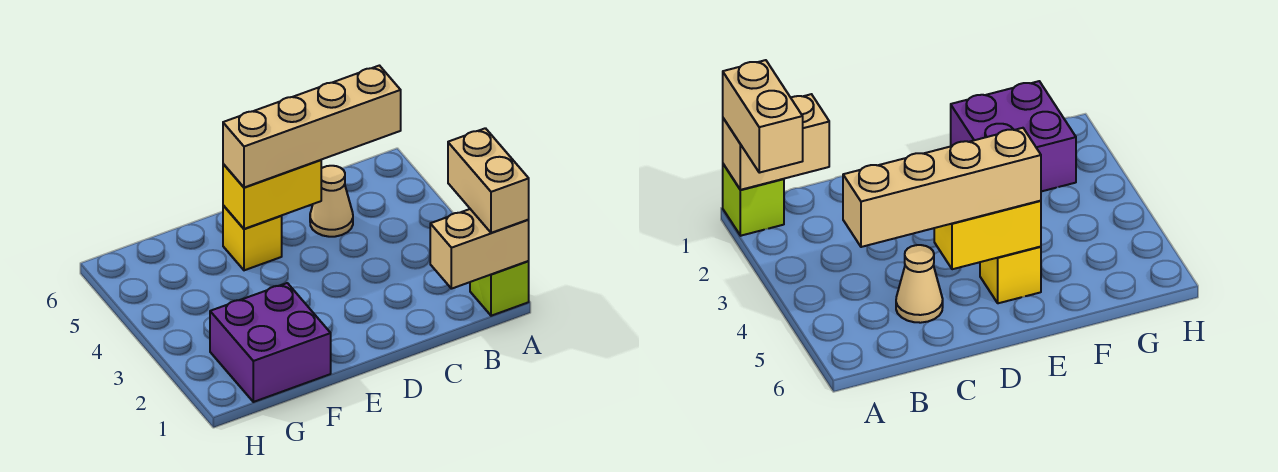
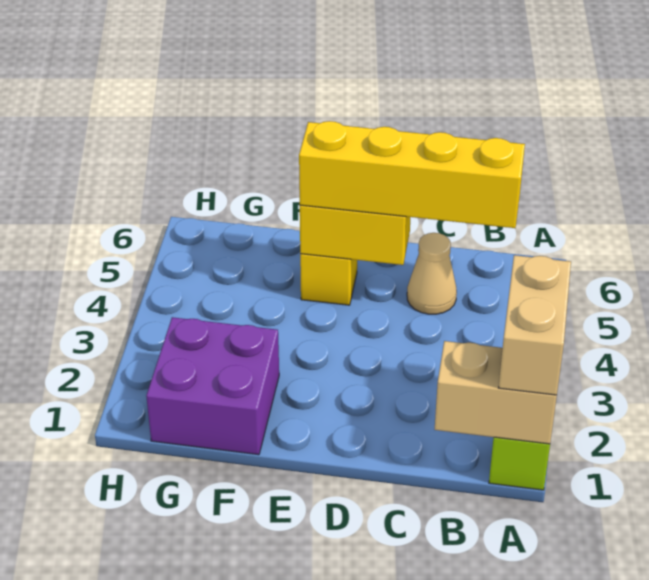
tan brick B5:E5 level 3 -> yellow brick B5:E5 level 3

